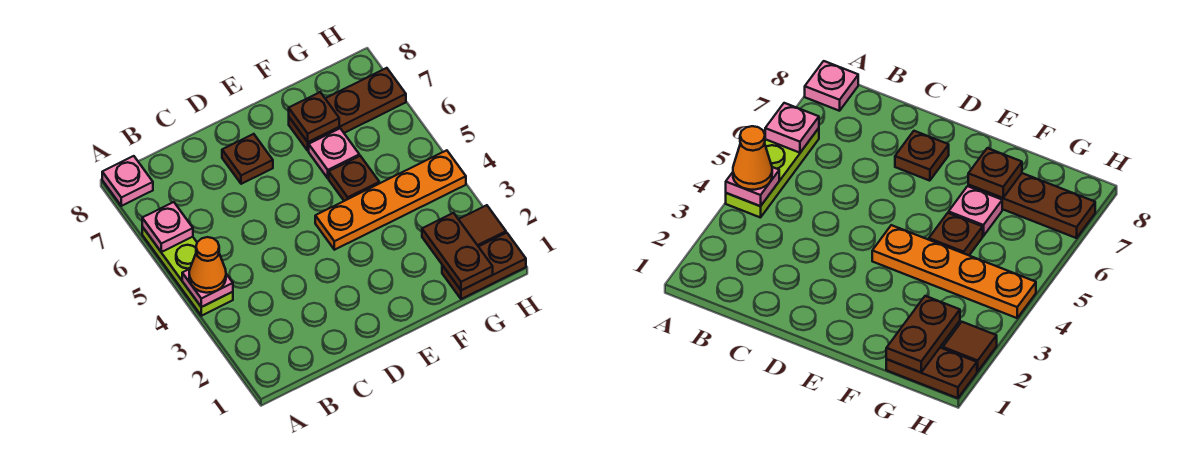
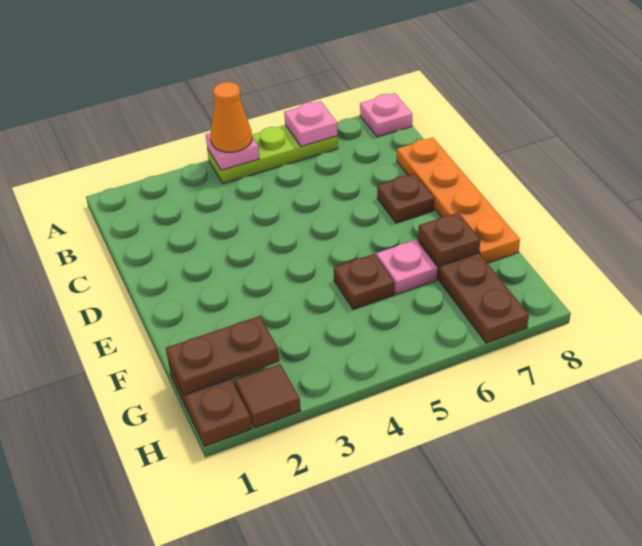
orange plate E4:H4 level 1 -> orange plate C8:F8 level 1

